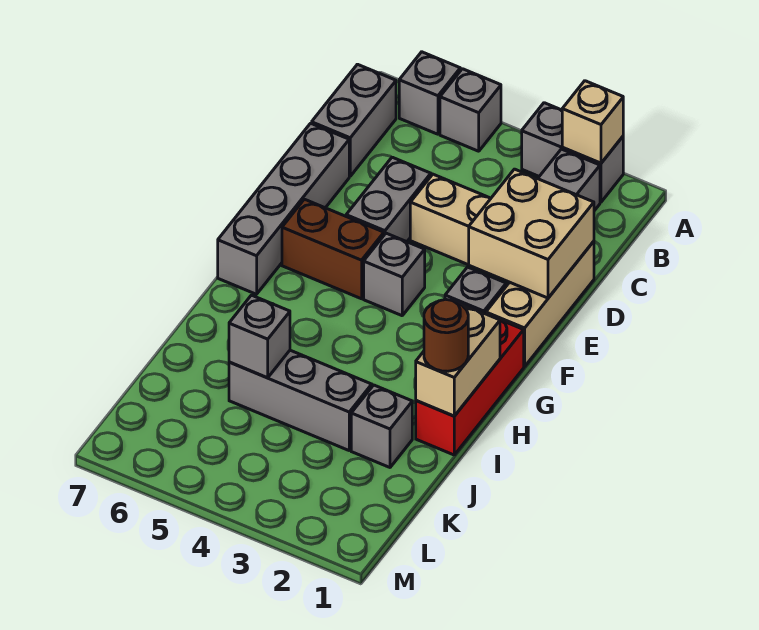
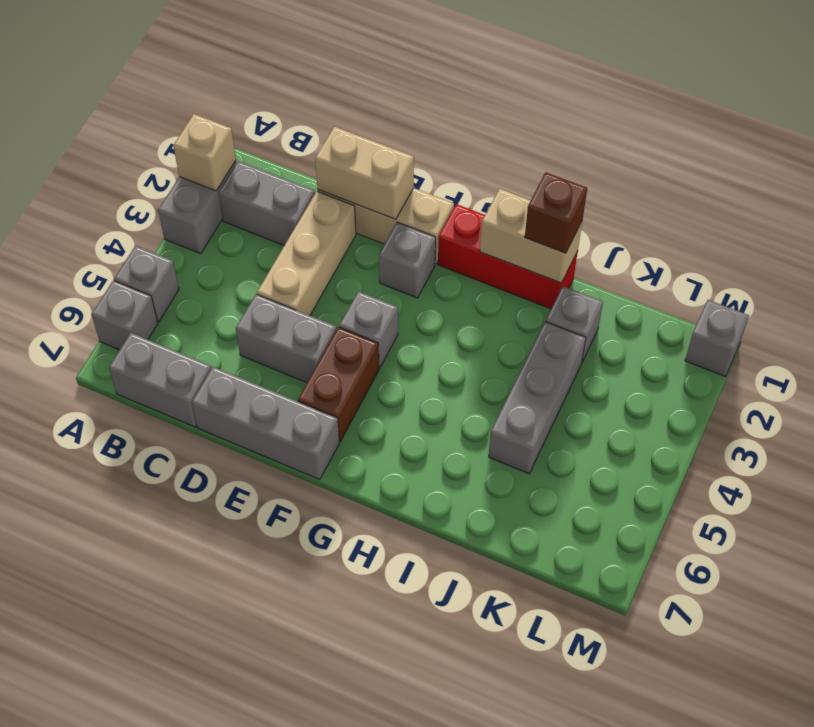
tan brick D1:E2 level 2 -> tan brick D1:E1 level 2
grey brick D7:G7 level 1 -> grey brick D7:F7 level 1
brown round brick I1 level 3 -> brown brick I1 level 3
grey brick J5 level 2 -> grey brick M1 level 1

